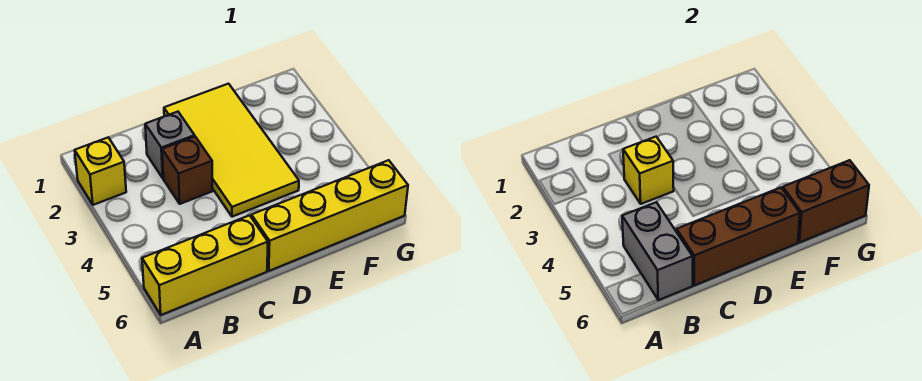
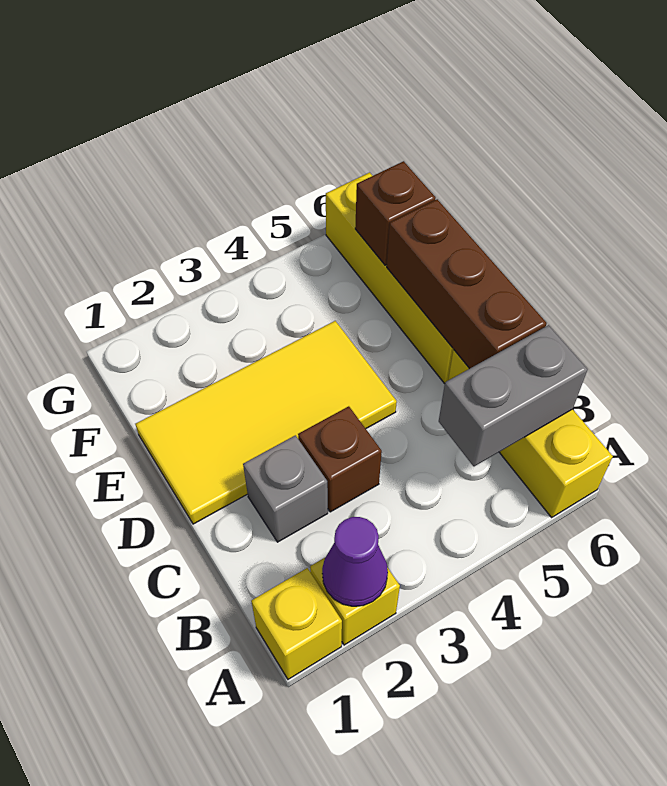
none -> purple cone A2 level 2
yellow brick C3 level 2 -> yellow brick A1 level 1
brown brick F6:G6 level 2 -> brown brick F6 level 2

